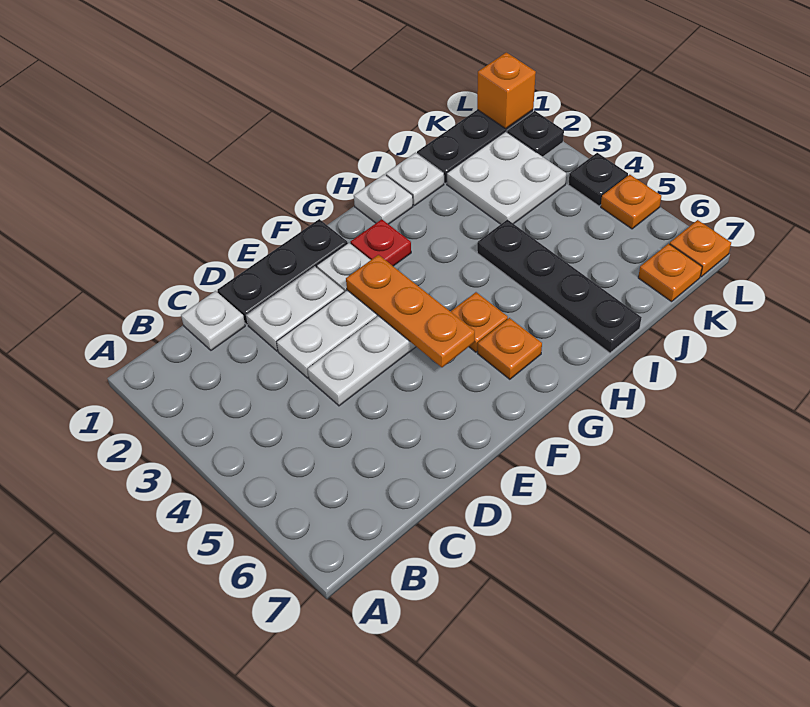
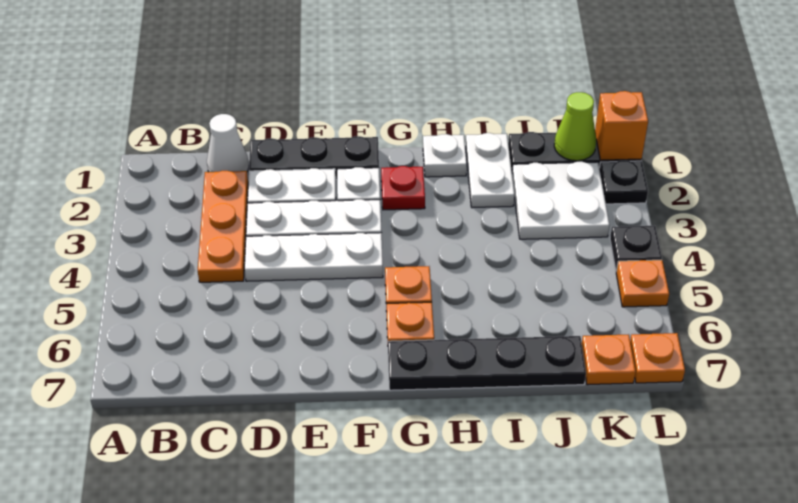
white plate C1 level 1 -> white cone C1 level 1
orange plate F3:F5 level 2 -> orange plate C2:C4 level 1
white plate I1 level 1 -> white plate I1:I2 level 1
black plate I4:I7 level 1 -> black plate G7:J7 level 1
none -> lime cone K1 level 2

